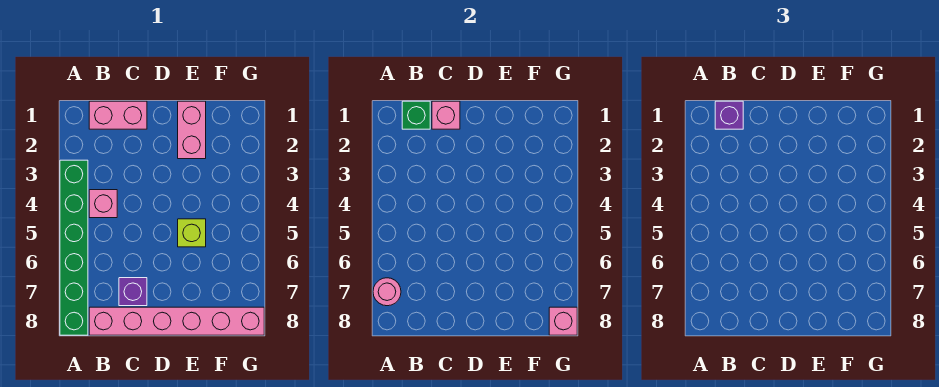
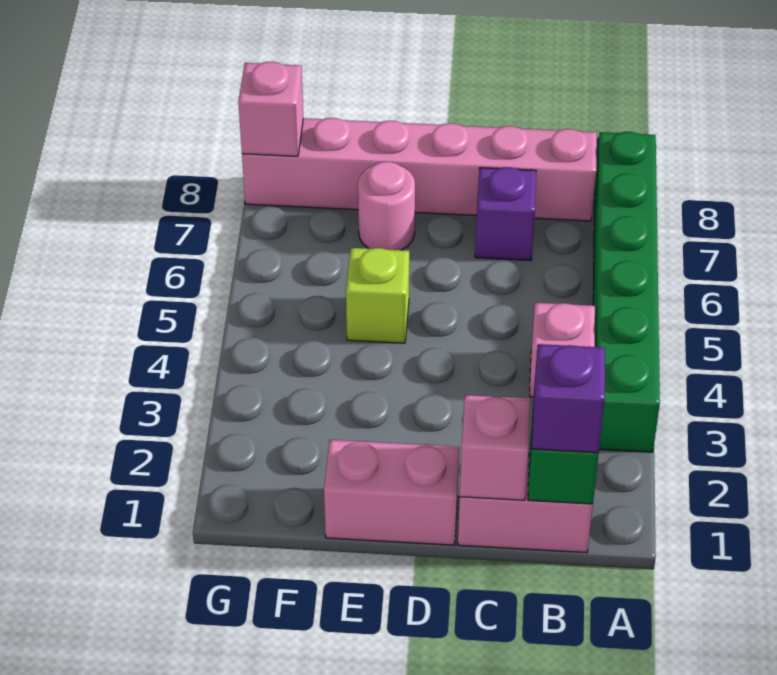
pink round brick A7 level 2 -> pink round brick E7 level 1
pink brick E1:E2 level 1 -> pink brick D1:E1 level 1

